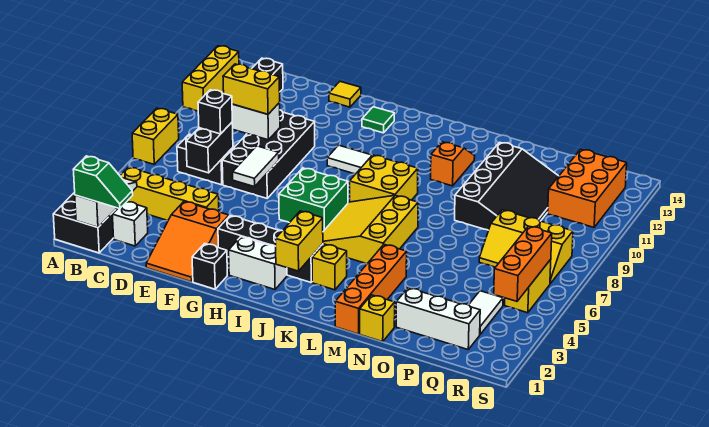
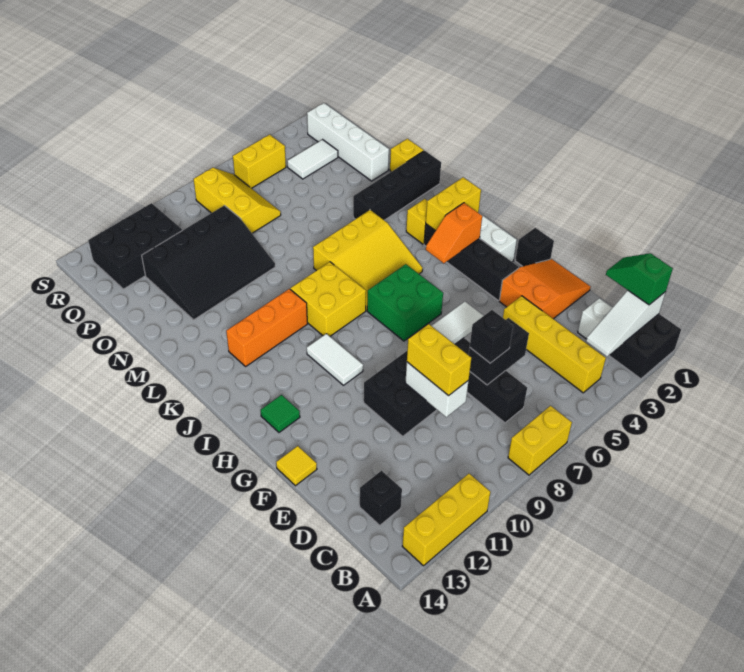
orange slope L11:L12 level 1 top 11 -> orange slope I3:I4 level 2 top 3
orange brick M1:M4 level 1 -> black brick M1:M4 level 1
black slope N9:P12 level 1 top N -> black slope N9:P12 level 1 top P
white brick O2:Q2 level 1 -> white brick O2:R2 level 1
orange brick Q11:R13 level 1 -> black brick Q11:R13 level 1
orange brick R4:R6 level 2 -> orange brick K10:K12 level 1

